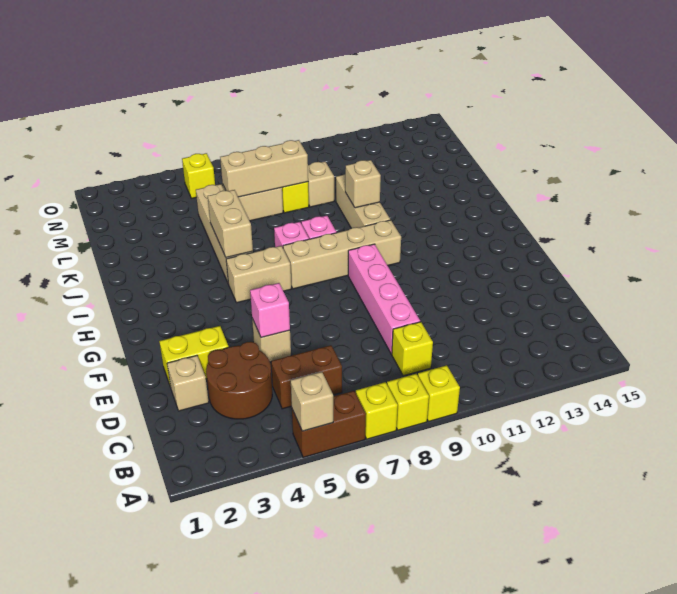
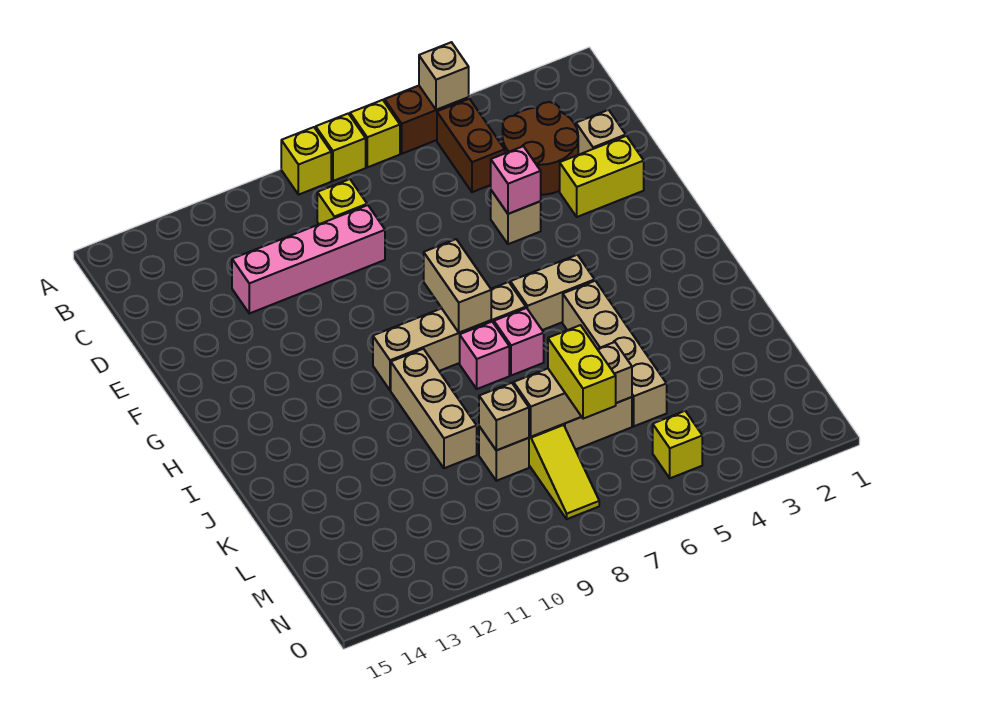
brown brick C5:C6 level 1 -> brown brick B5:C5 level 1
pink brick D9:G9 level 1 -> pink brick D9:D12 level 1
tan brick I5:J5 level 2 -> tan brick G8:H8 level 2
tan brick J10 level 2 -> tan brick L9 level 2
none -> yellow brick L7:M7 level 3

